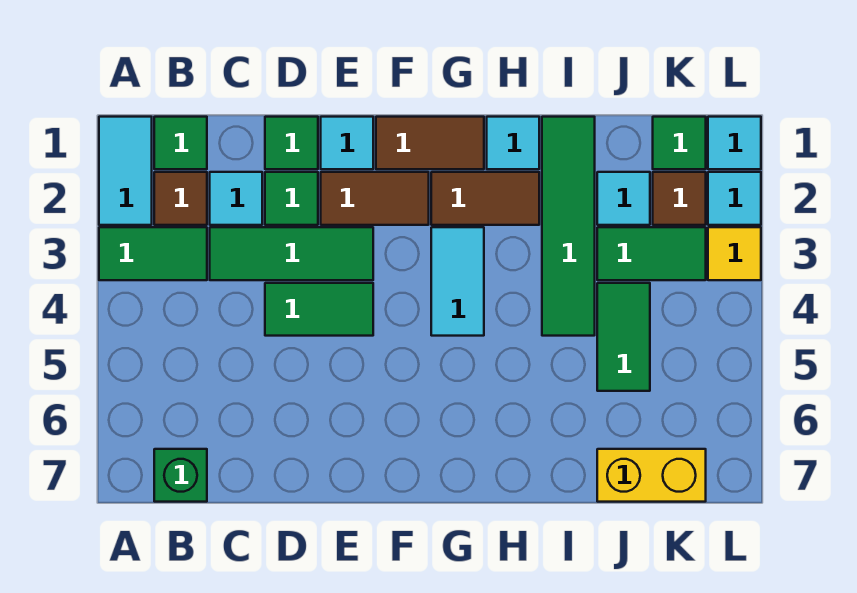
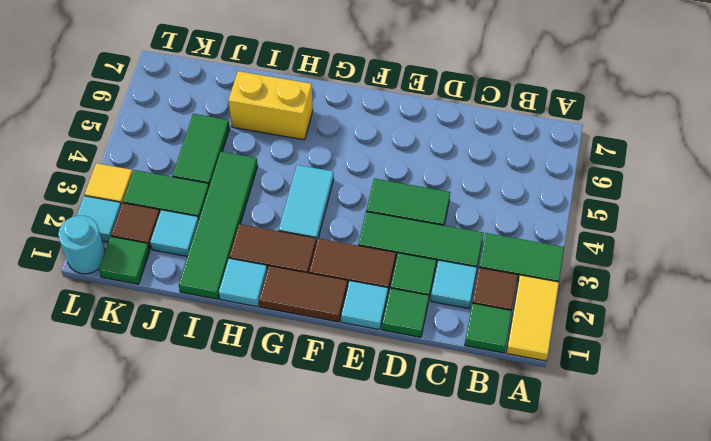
cyan tile A1:A2 level 1 -> yellow tile A1:A2 level 1
green brick B7 level 1 -> none
yellow brick J7:K7 level 1 -> yellow brick H6:I6 level 1
cyan tile L1 level 1 -> cyan round brick L1 level 1

